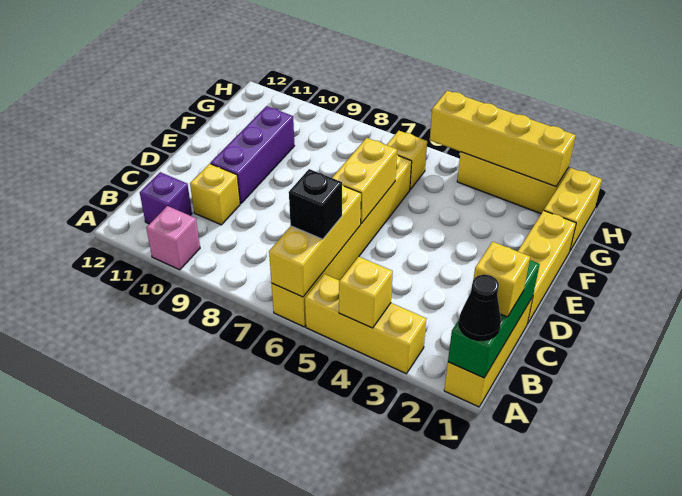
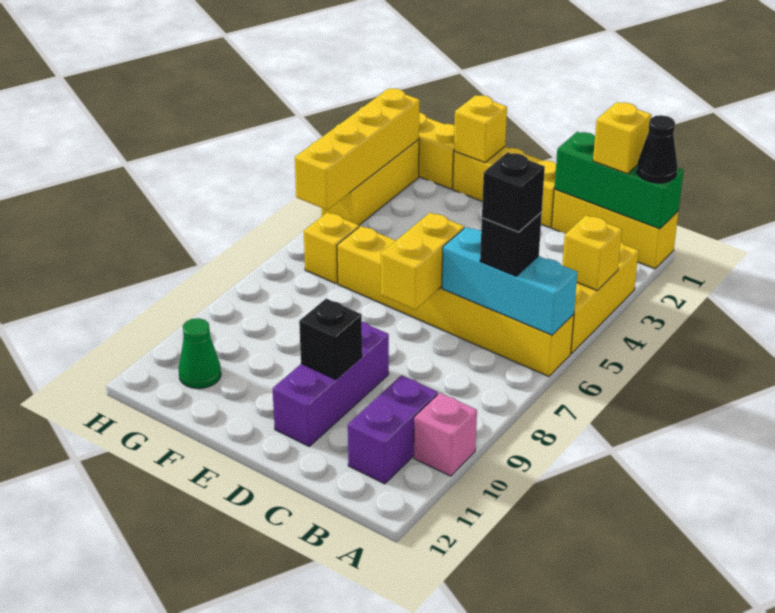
yellow brick A6:C6 level 2 -> cyan brick A6:C6 level 2
none -> black brick B6 level 4
purple brick B11 level 1 -> purple brick B10:B11 level 1
yellow brick C10 level 1 -> yellow brick F1 level 2
yellow brick D6:E6 level 2 -> yellow brick D6:D7 level 2
purple brick D10:F10 level 1 -> purple brick D9:D11 level 1
none -> black brick D10 level 2
none -> green cone G11 level 1

